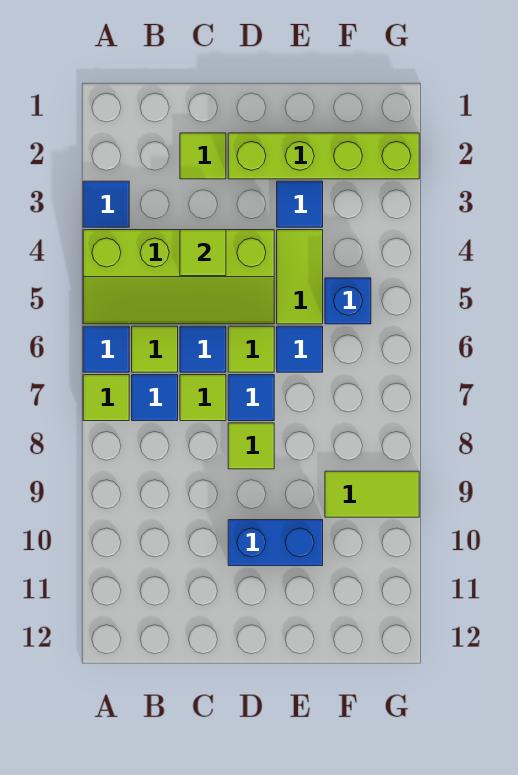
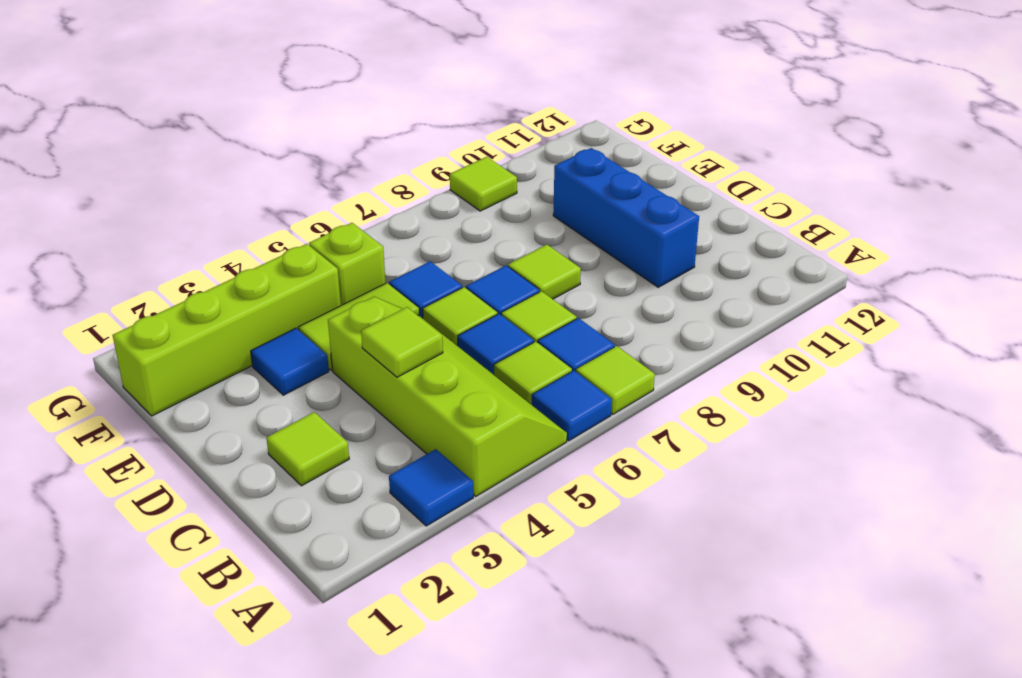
lime brick D2:G2 level 1 -> lime brick F1:F4 level 1
blue brick D10:E10 level 1 -> blue brick C10:E10 level 1
blue brick F5 level 1 -> lime brick F5 level 1
lime tile F9:G9 level 1 -> lime tile G9 level 1

